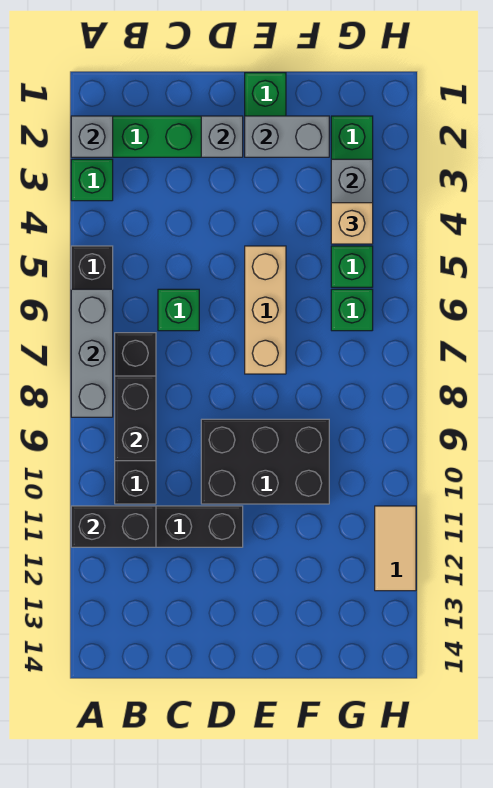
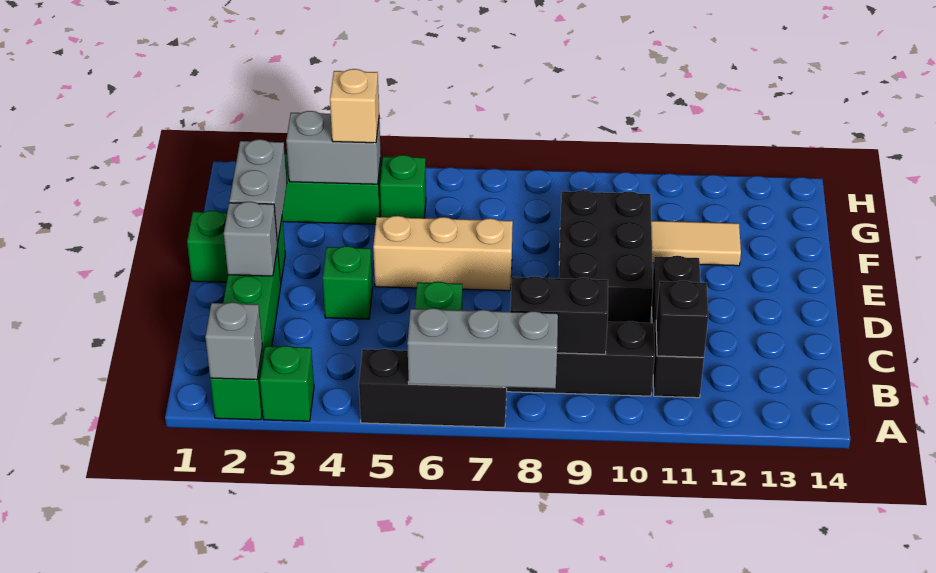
black brick A11:B11 level 2 -> black brick B11 level 2
green brick G6 level 1 -> green brick D4 level 1
tan tile H11:H12 level 1 -> tan tile F11:F12 level 1

